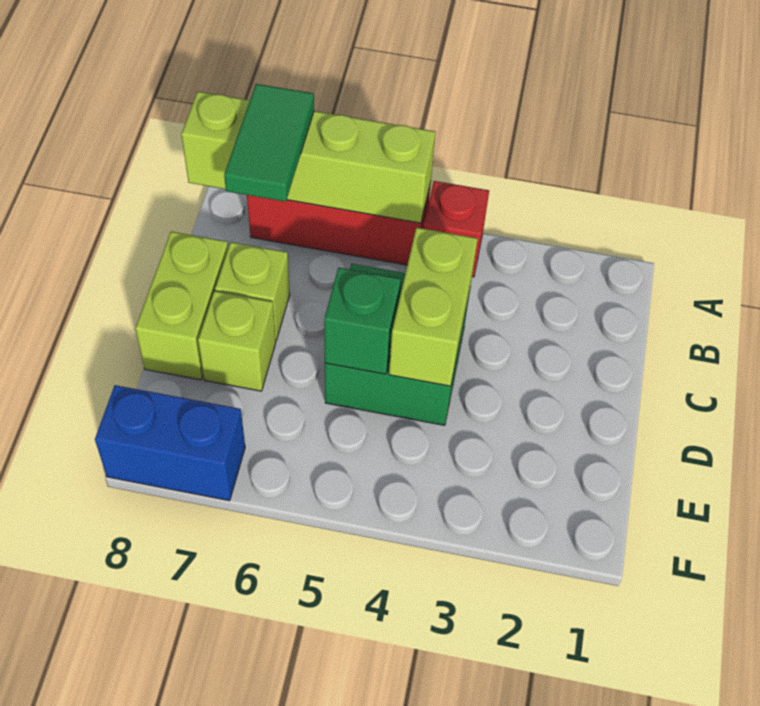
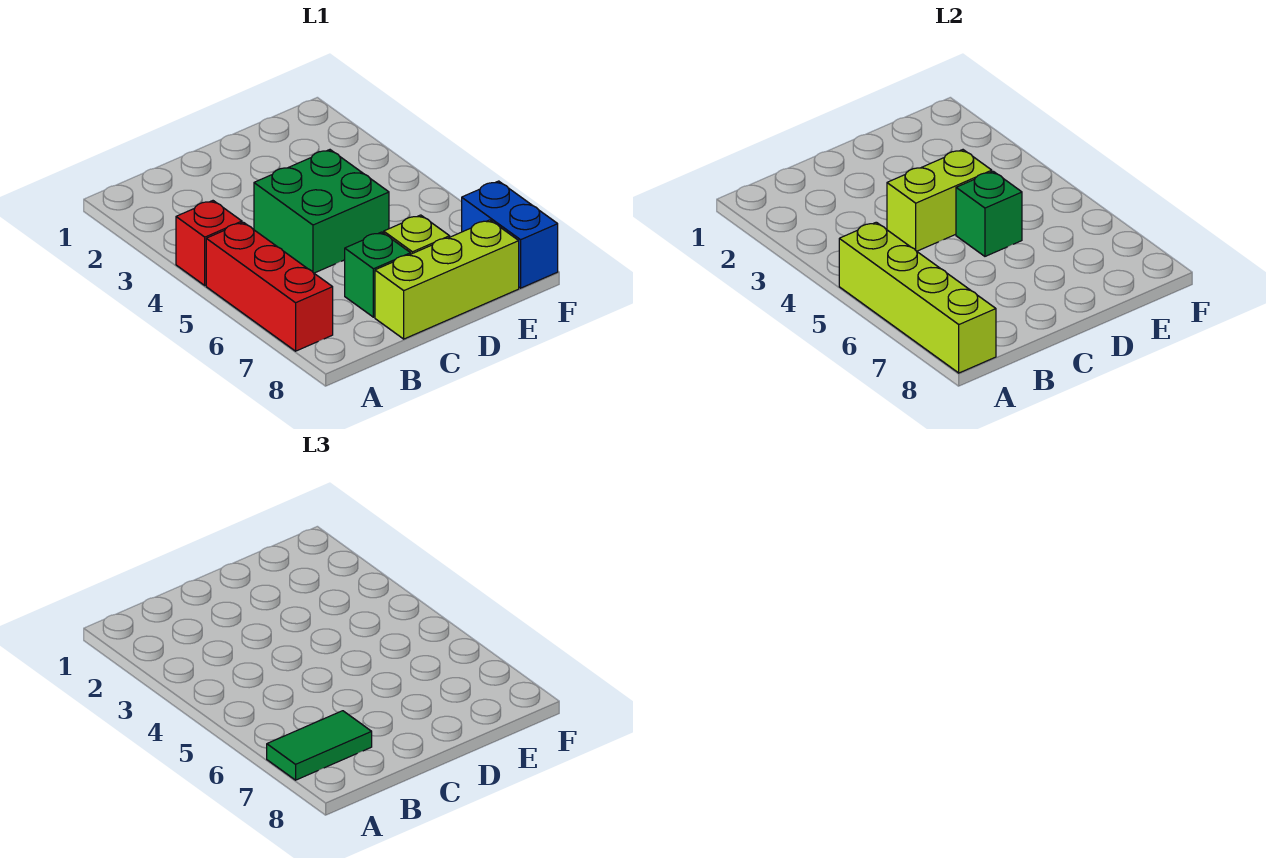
lime brick C7 level 1 -> green brick C7 level 1
lime brick C8:D8 level 1 -> lime brick C8:E8 level 1

